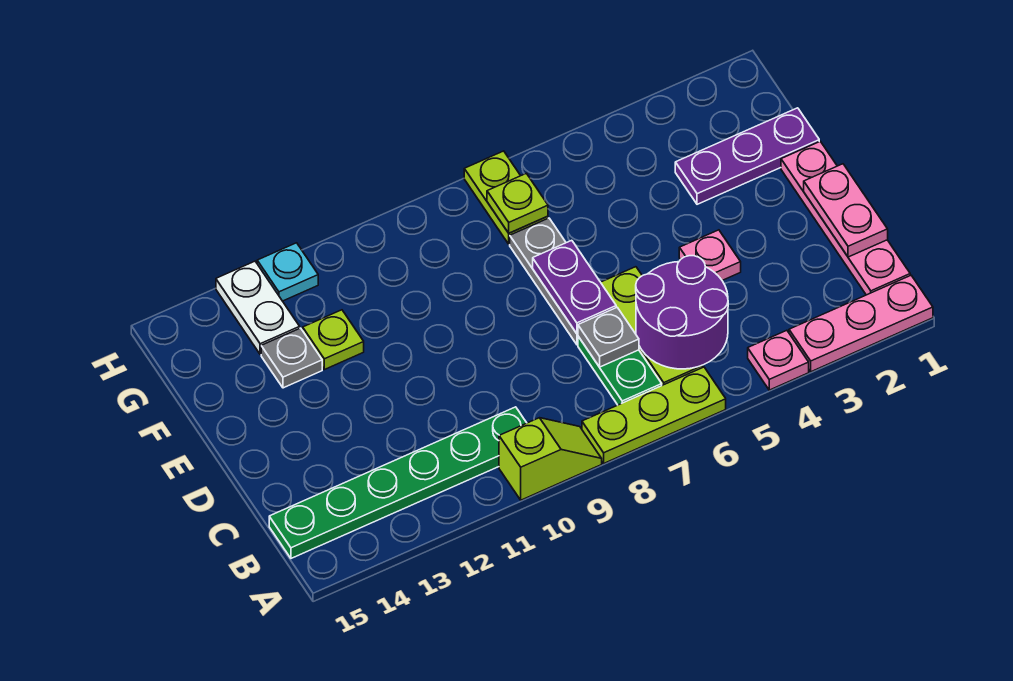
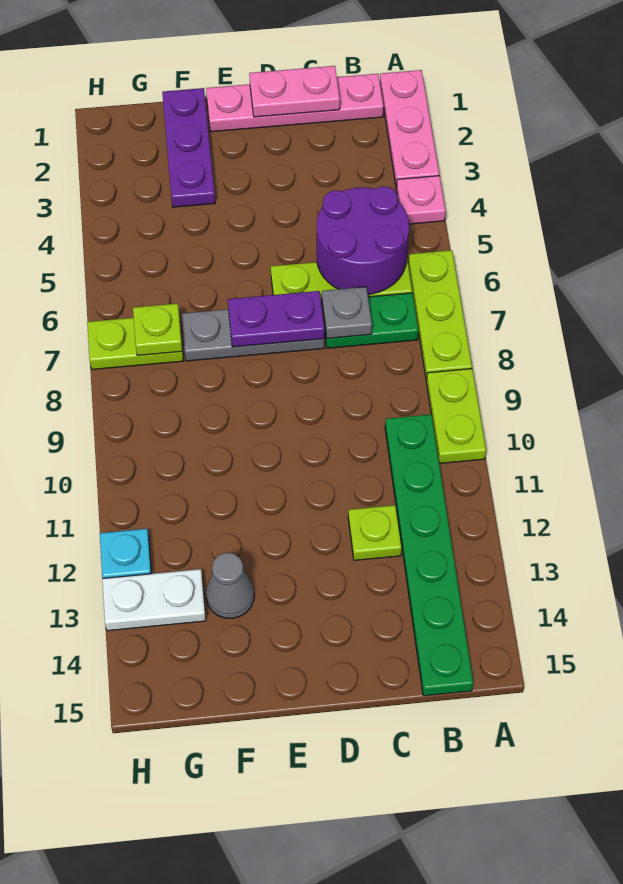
lime slope A9:A10 level 1 top 10 -> lime plate A9:A10 level 1
pink plate D4 level 1 -> none
lime plate F12 level 1 -> lime plate C12 level 1
grey plate F13 level 1 -> grey cone F13 level 1

